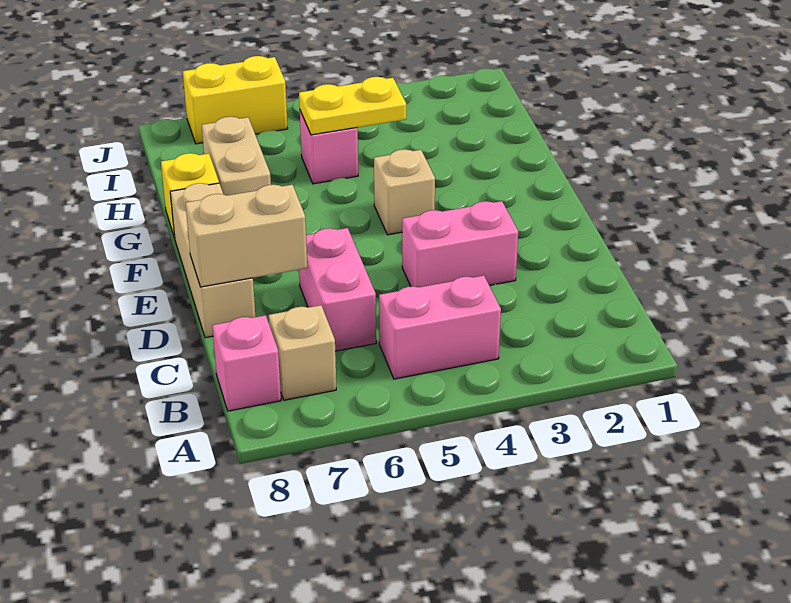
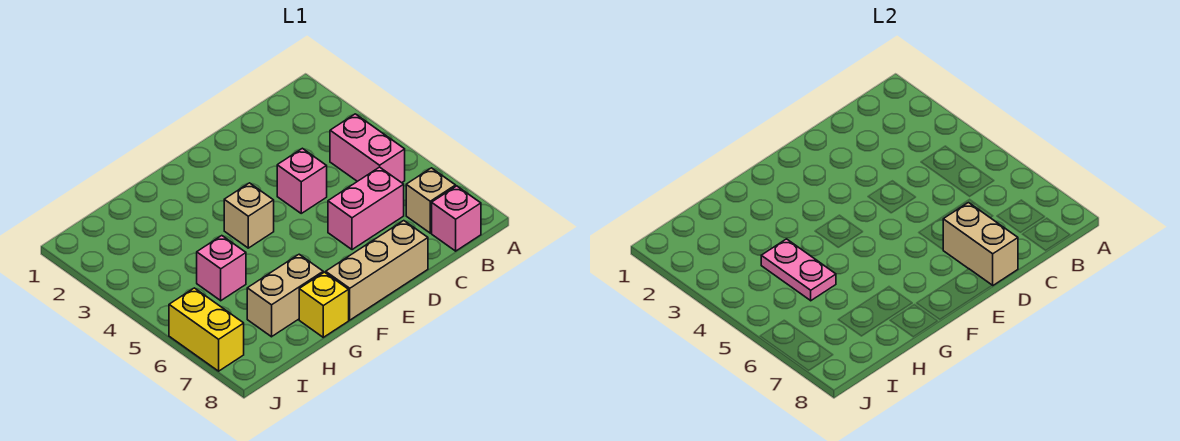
pink brick D3:D4 level 1 -> pink brick D4 level 1
yellow plate H4:H5 level 2 -> pink plate H4:H5 level 2

